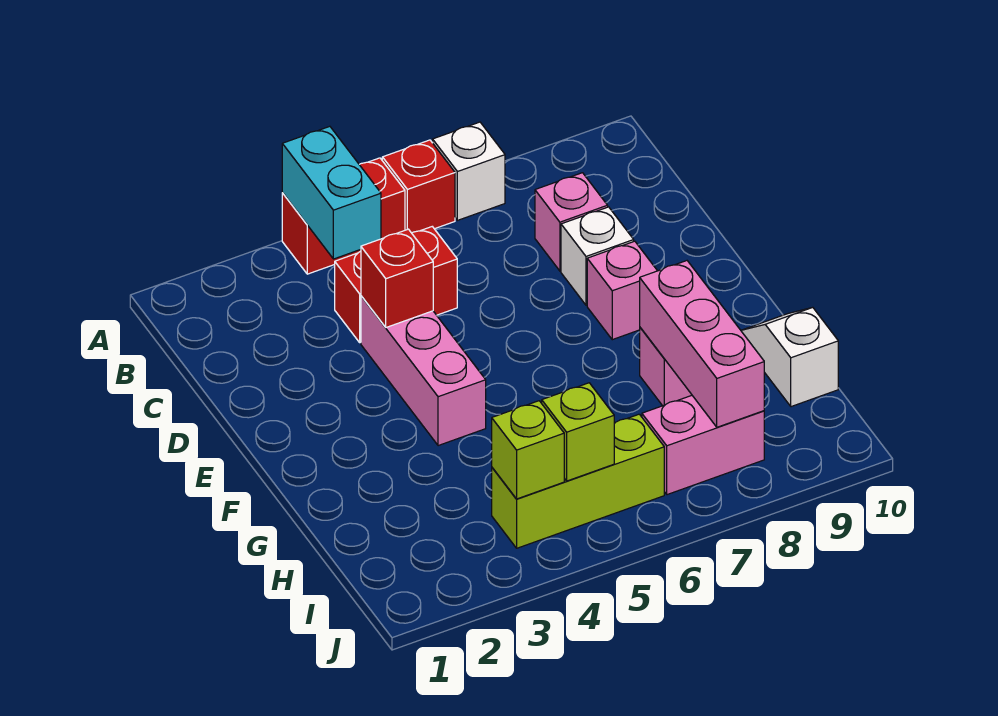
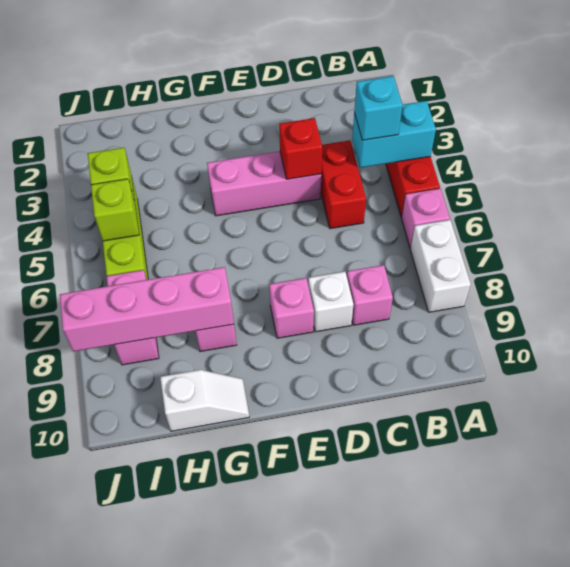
red brick A6 level 1 -> pink brick A6 level 1
white brick A7 level 1 -> white brick A7:A8 level 1
none -> cyan brick B4 level 3
pink brick G8:I8 level 2 -> pink brick G8:J8 level 2

